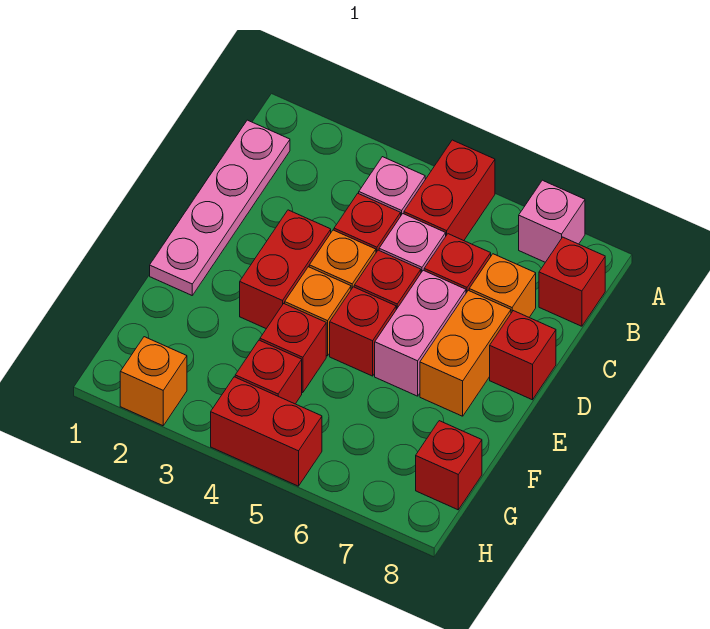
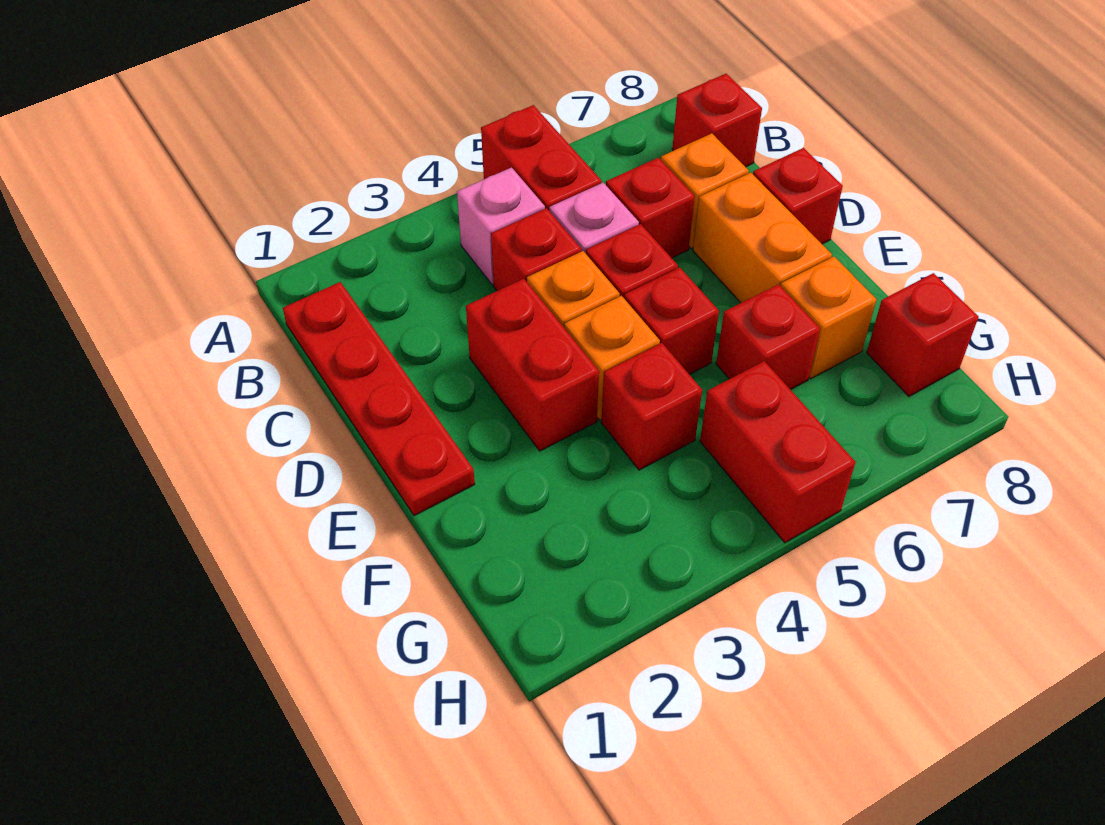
pink brick A7 level 1 -> none
pink plate B1:E1 level 1 -> red plate B1:E1 level 1
pink brick D6:E6 level 1 -> none
red brick G4 level 1 -> red brick F6 level 1
orange brick H2 level 1 -> orange brick F7 level 1
red brick H4:H5 level 1 -> red brick G5:H5 level 1

